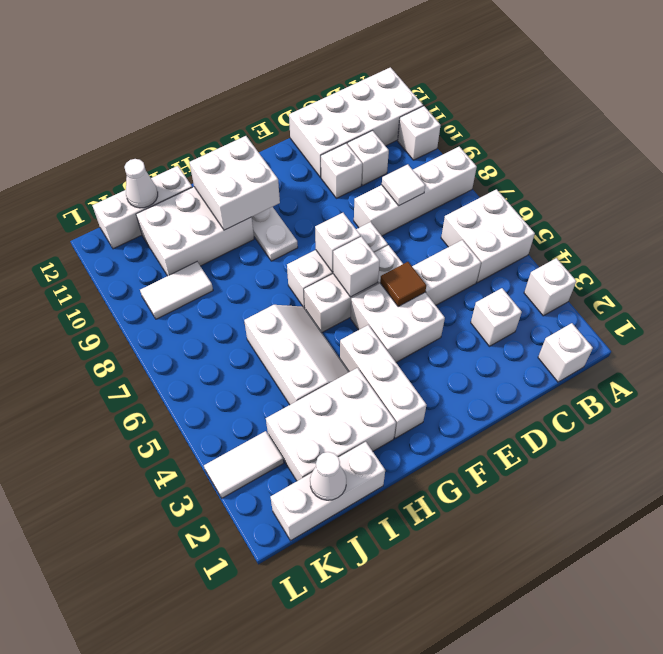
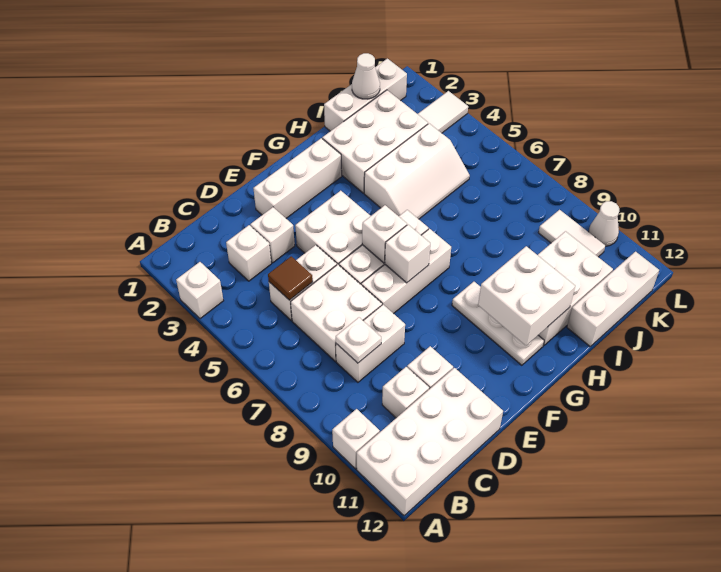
white brick A5:B6 level 1 -> white brick C6:D7 level 1
white brick A8:D8 level 1 -> white brick C8:D8 level 1
white brick B1 level 1 -> white brick D3 level 1
white tile C8 level 2 -> white plate C8 level 2
brown tile E5 level 2 -> brown tile C5 level 2
white brick G2:G4 level 1 -> white brick E2:G2 level 1
white slope H4:I6 level 1 top I -> white slope H4:J5 level 1 top 4
white tile J9:K9 level 1 -> white tile K9:K10 level 1
white cone J12 level 2 -> white cone L10 level 1

